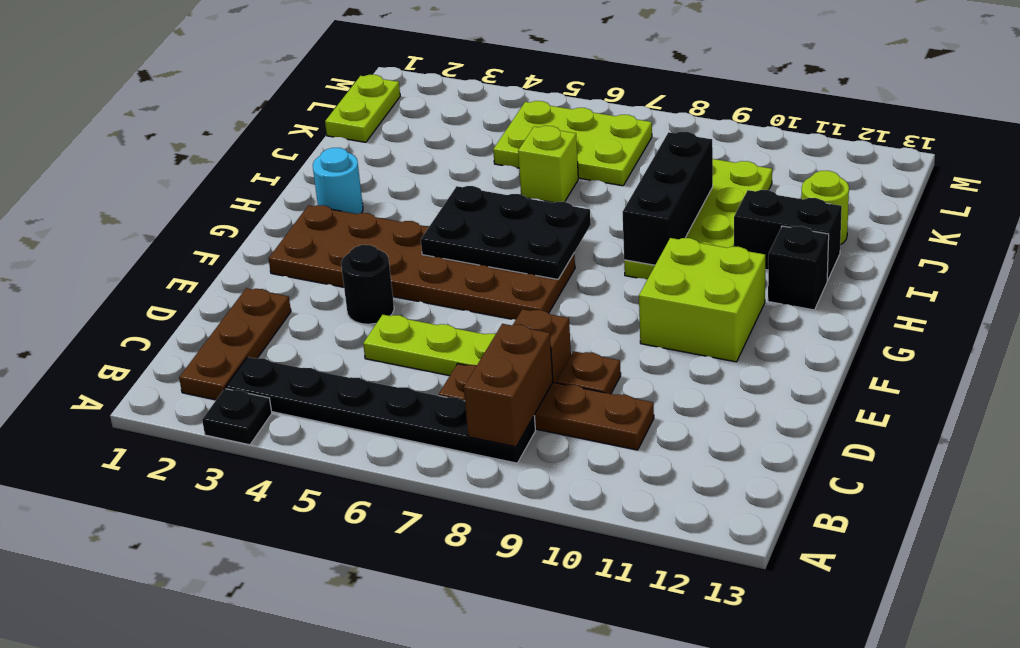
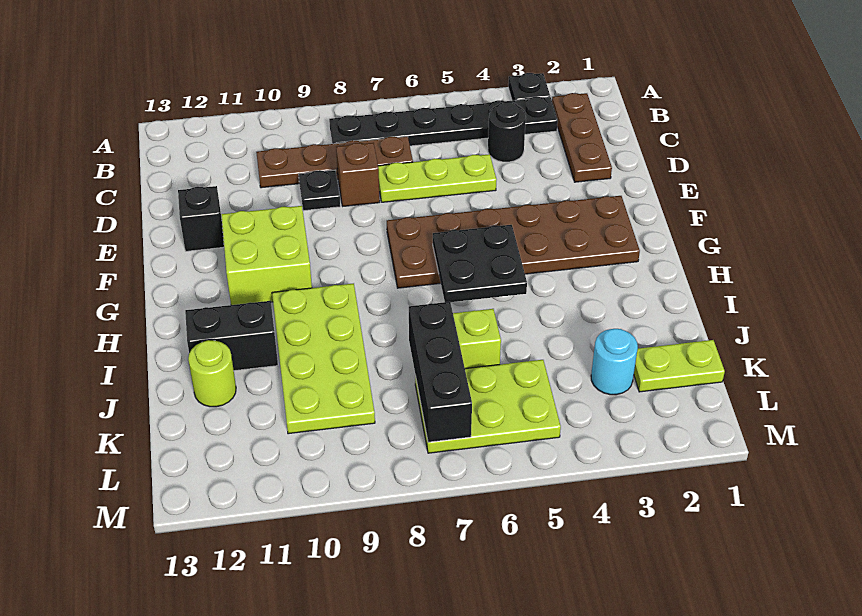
brown brick B8:C8 level 2 -> none
brown plate D9 level 1 -> black plate D9 level 1
black round brick E4 level 1 -> black round brick C4 level 1
black plate G5:H7 level 2 -> black plate G5:H6 level 2
cyan round brick H2 level 1 -> cyan round brick K3 level 1
black brick H9:J9 level 2 -> black brick J7:L7 level 2
black brick H12 level 1 -> black brick E12 level 1
lime plate K1:L1 level 1 -> lime plate K1:K2 level 1

